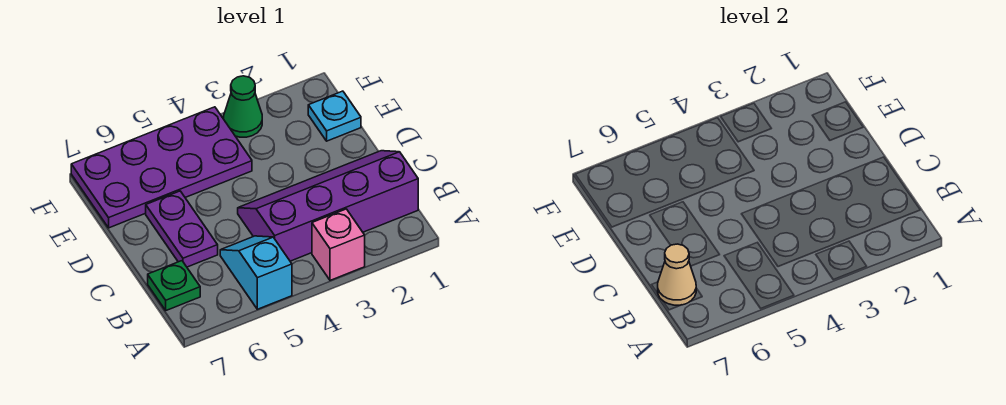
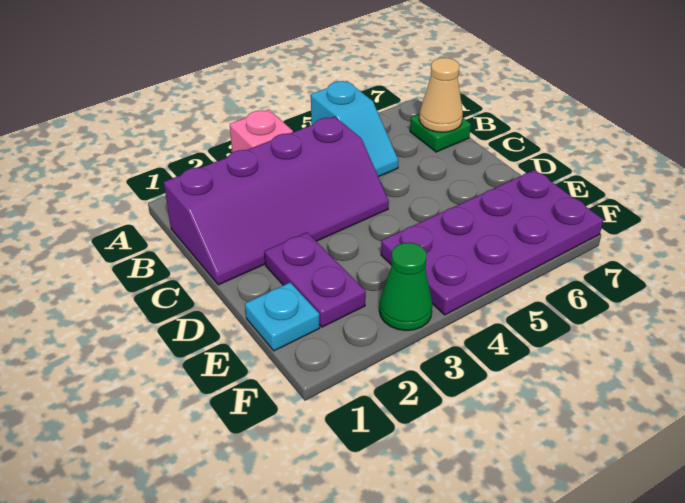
purple plate C6:D6 level 1 -> purple plate D2:E2 level 1

